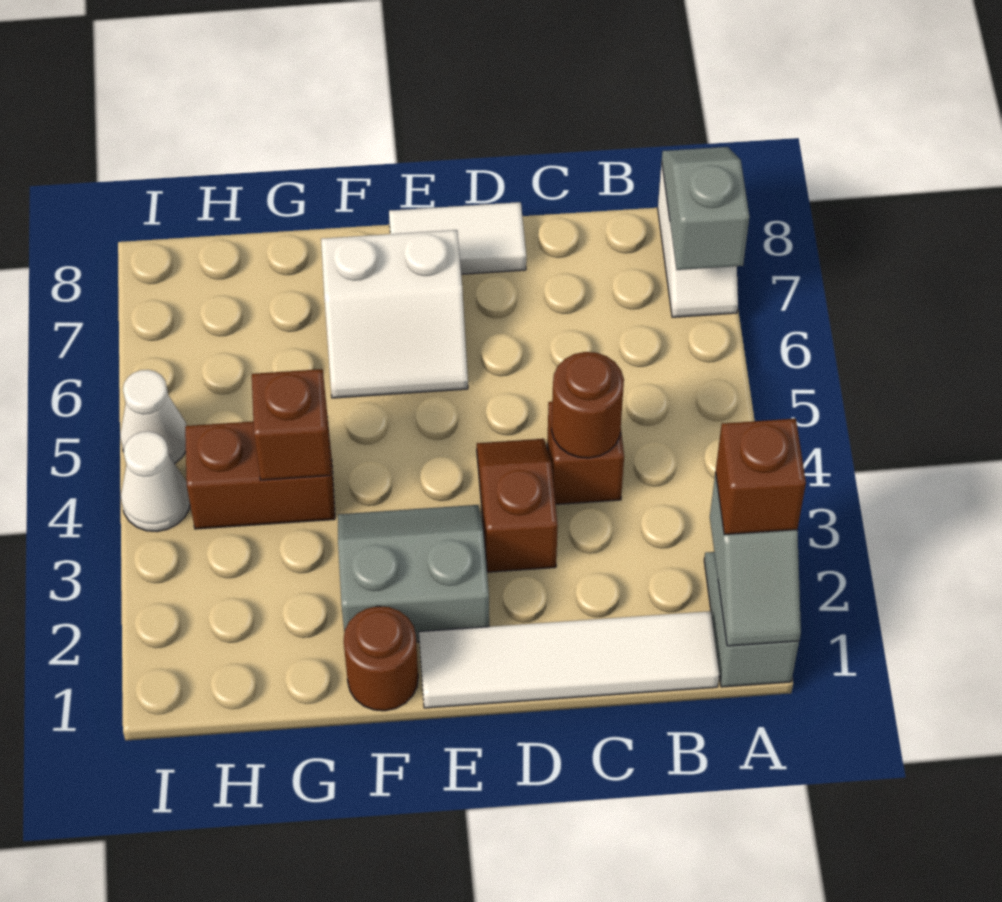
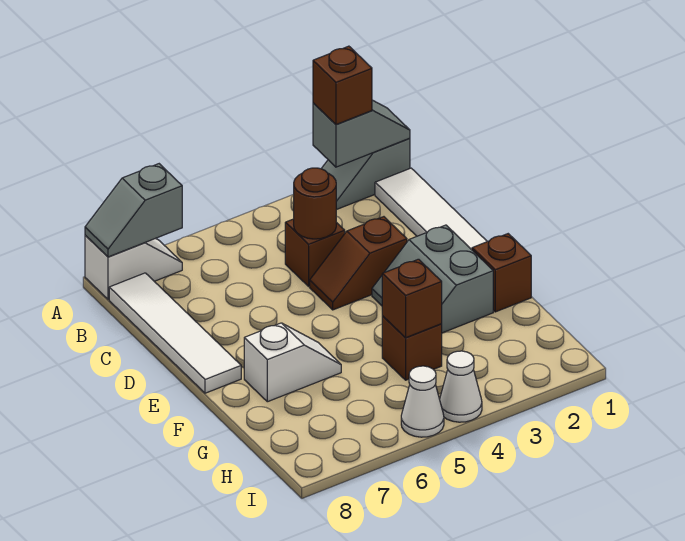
white tile D8:E8 level 1 -> white tile B8:E8 level 1
white slope E6:F7 level 1 top 7 -> white slope F6:F7 level 1 top 7
brown round brick F1 level 1 -> brown brick F1 level 1
brown brick G4:H4 level 1 -> brown brick G4 level 1

